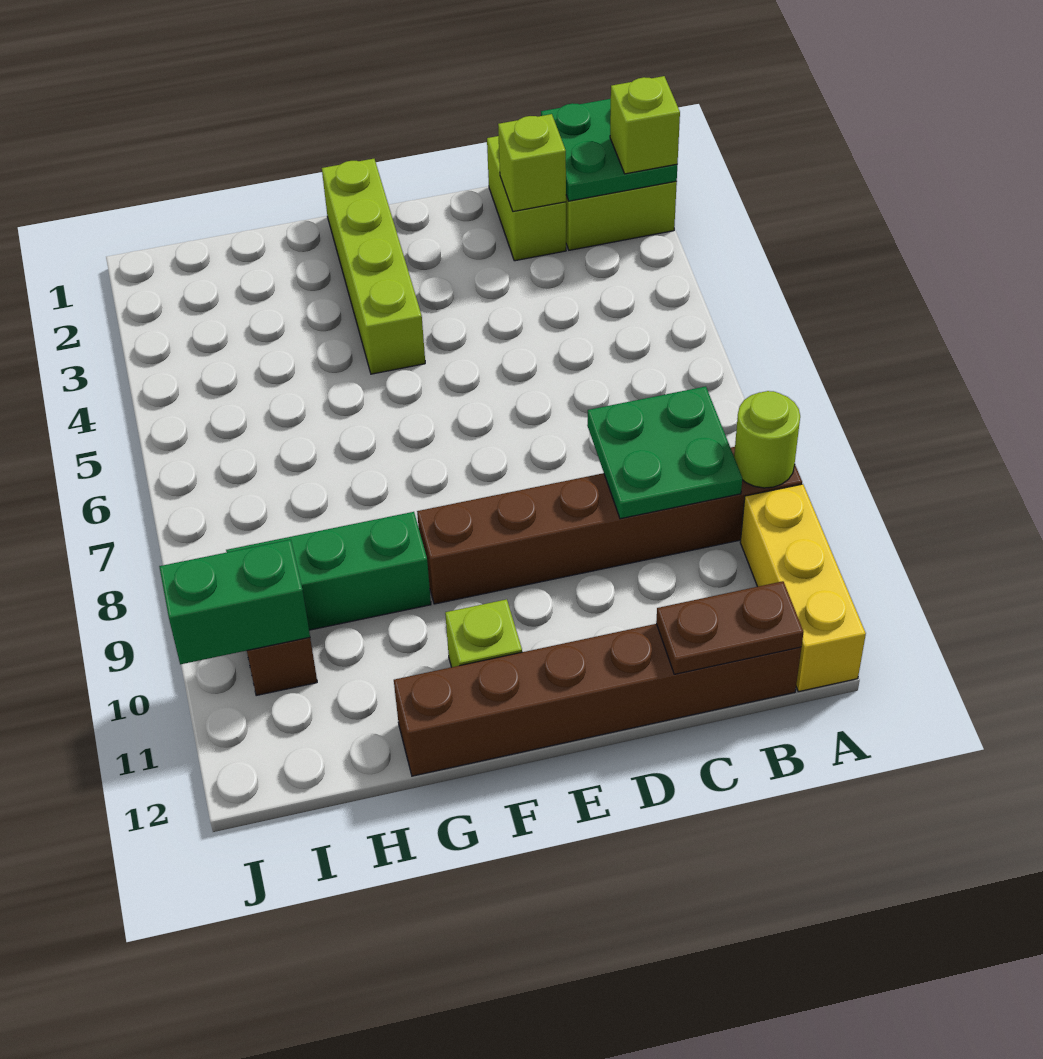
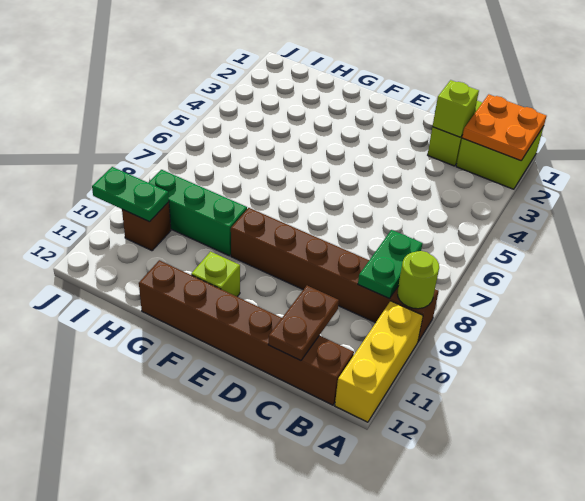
green plate A1:B2 level 2 -> orange plate A1:B2 level 2
lime brick A2 level 3 -> none
green plate B8:C9 level 2 -> green plate B8:B9 level 2
brown plate B12:C12 level 2 -> brown plate C11:C12 level 2
lime brick F1:F4 level 1 -> none
green brick I10:J10 level 2 -> green plate I10:J10 level 2

